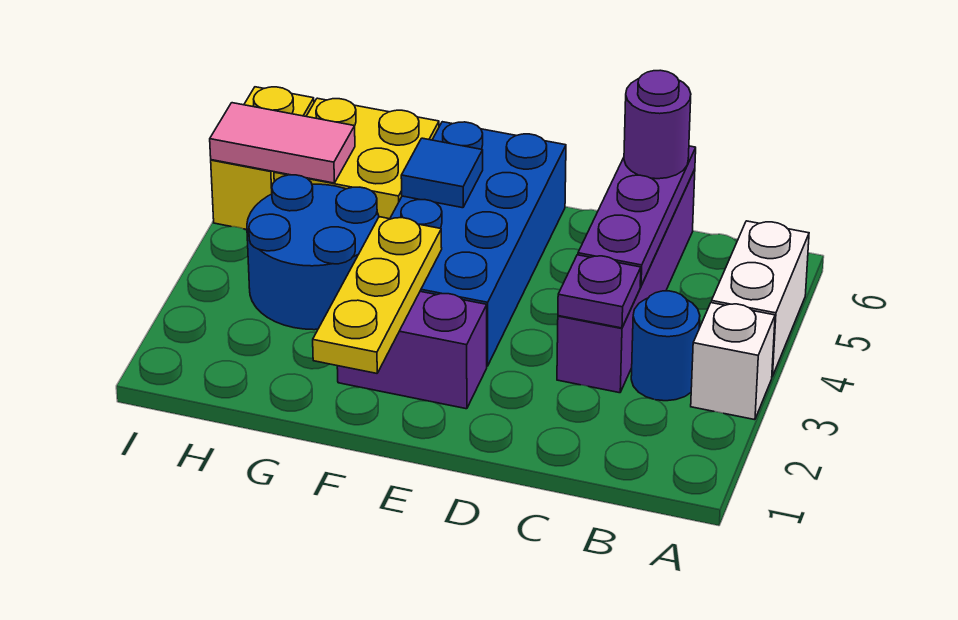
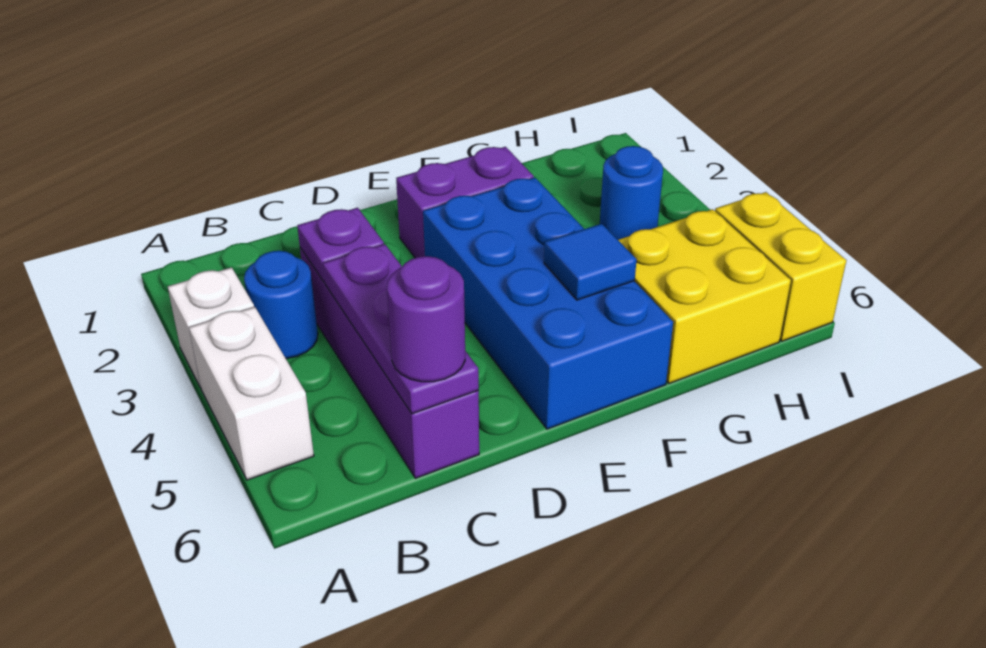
yellow plate F1:F3 level 2 -> none
blue round brick G3:H4 level 1 -> blue round brick H3 level 1
pink tile H5:I5 level 2 -> none

